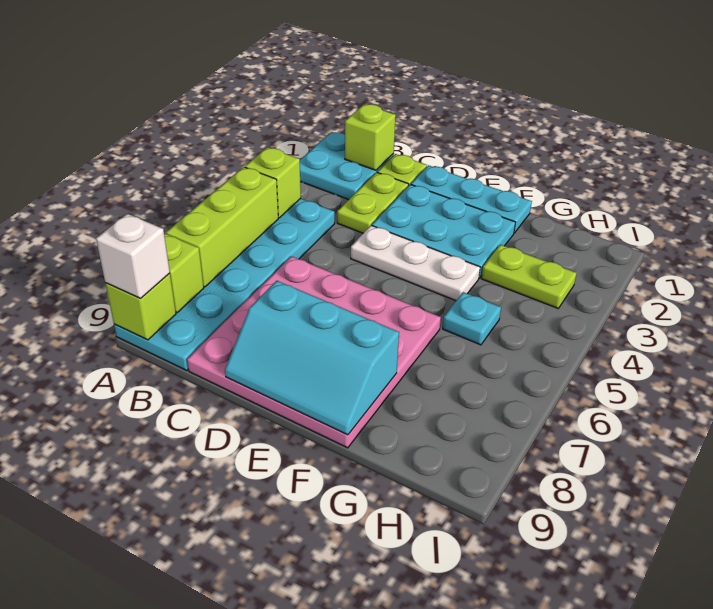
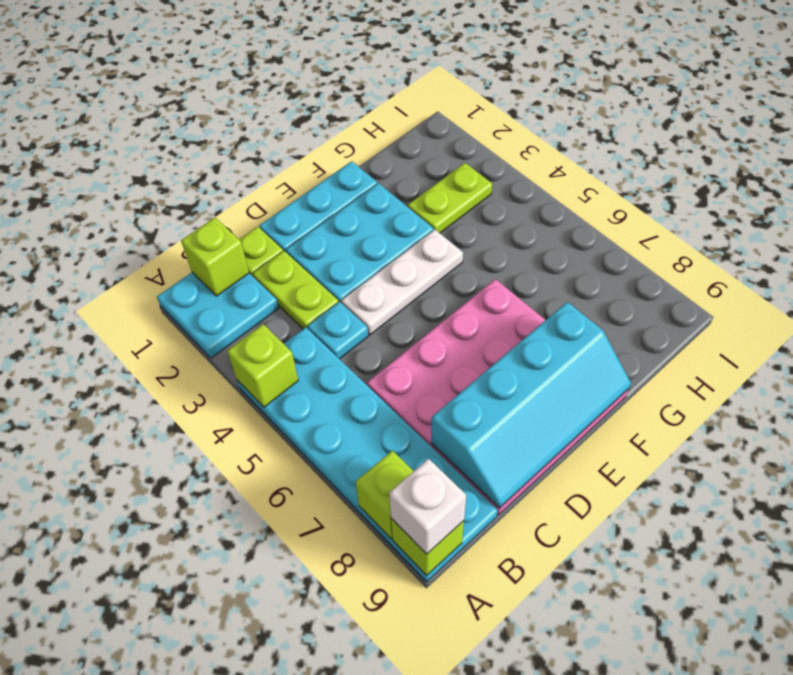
lime brick A5:A7 level 2 -> none
cyan slope D8:F9 level 2 top 8 -> cyan slope C8:F9 level 2 top 8
cyan plate G5 level 1 -> cyan plate C4 level 1

